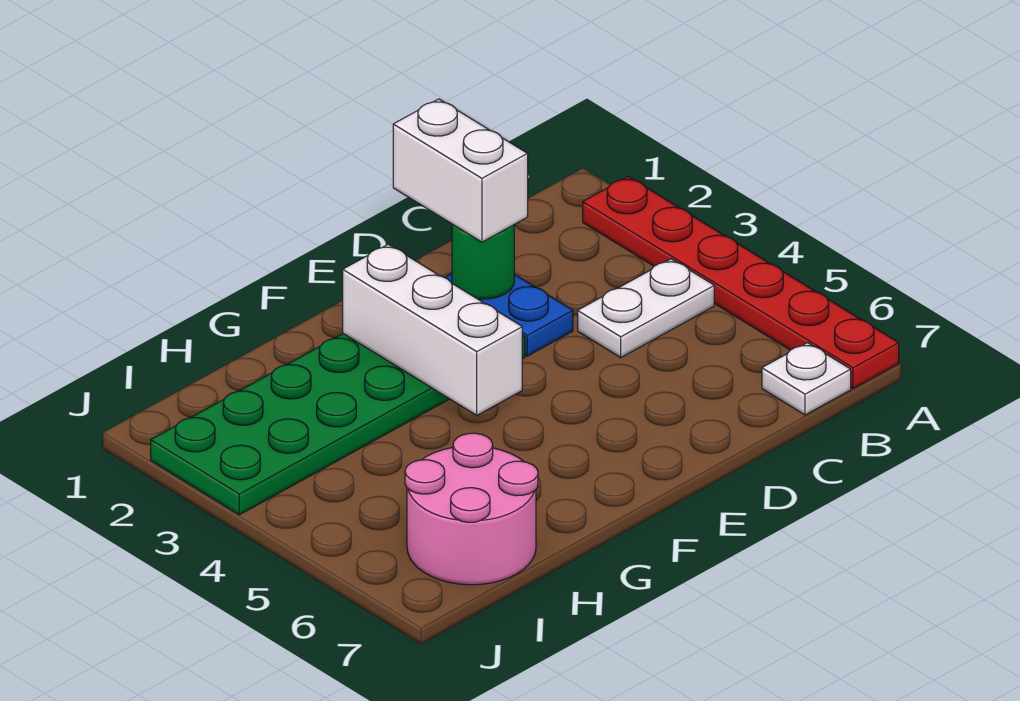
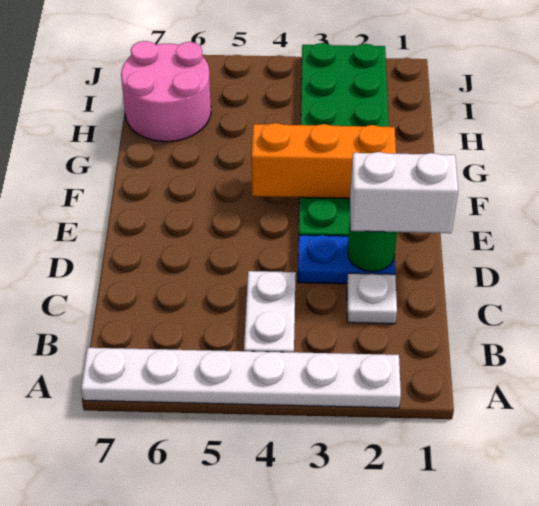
red plate A2:A7 level 1 -> white plate A2:A7 level 1
white plate B7 level 1 -> white plate C2 level 1
white brick F2:F4 level 2 -> orange brick F2:F4 level 2

